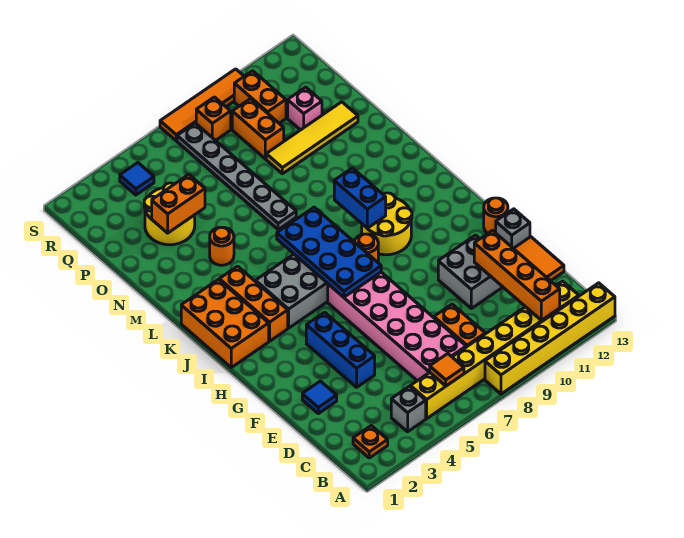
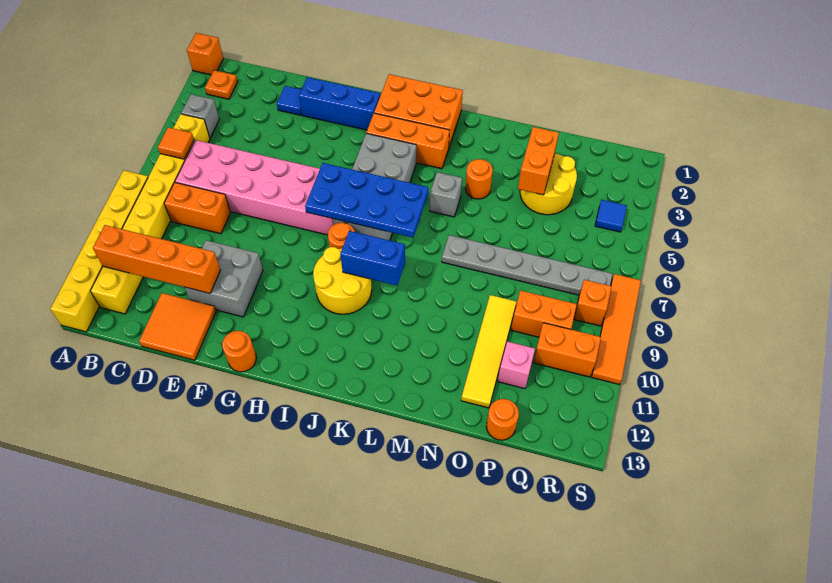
none -> orange brick A1 level 1
blue brick E4:G4 level 1 -> blue brick F2:H2 level 1
grey brick F13 level 1 -> grey brick L5 level 1
none -> orange round brick P13 level 1

